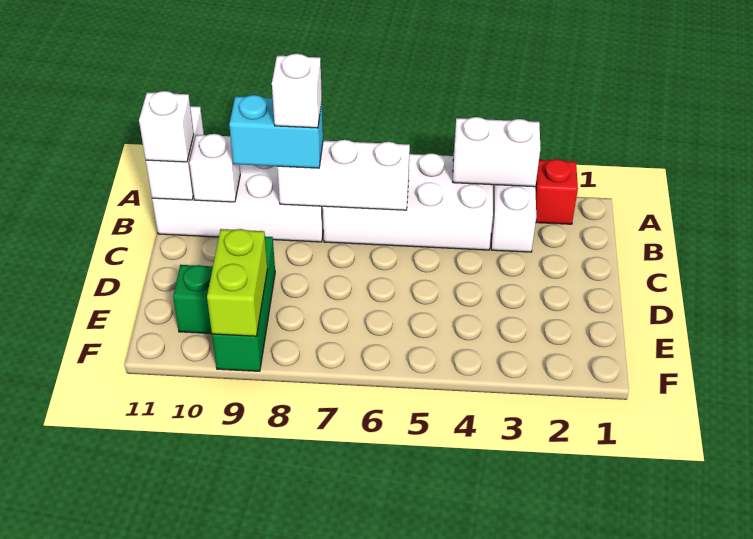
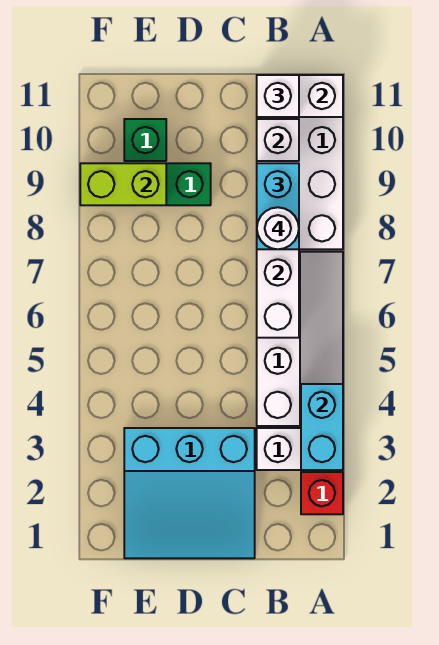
white brick A3:A4 level 2 -> cyan brick A3:A4 level 2
white brick A4:B7 level 1 -> white slope A4:B7 level 1 top B
white brick B8 level 4 -> white round brick B8 level 4
none -> cyan slope C1:E3 level 1 top 3

